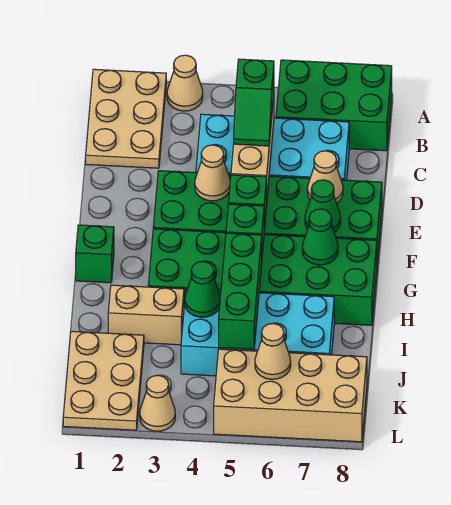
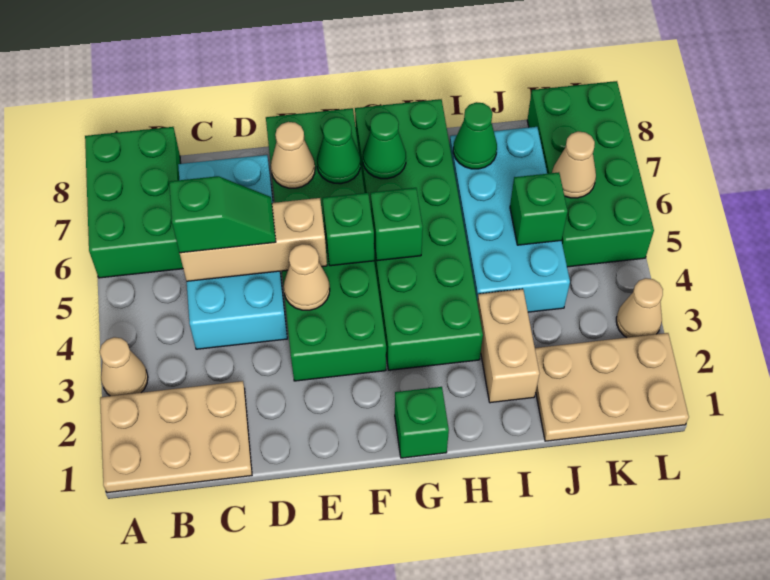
green brick H5:J5 level 2 -> green brick J5 level 2
green cone I4 level 2 -> green cone I7 level 2
tan brick K5:L8 level 1 -> green brick K5:L8 level 1

